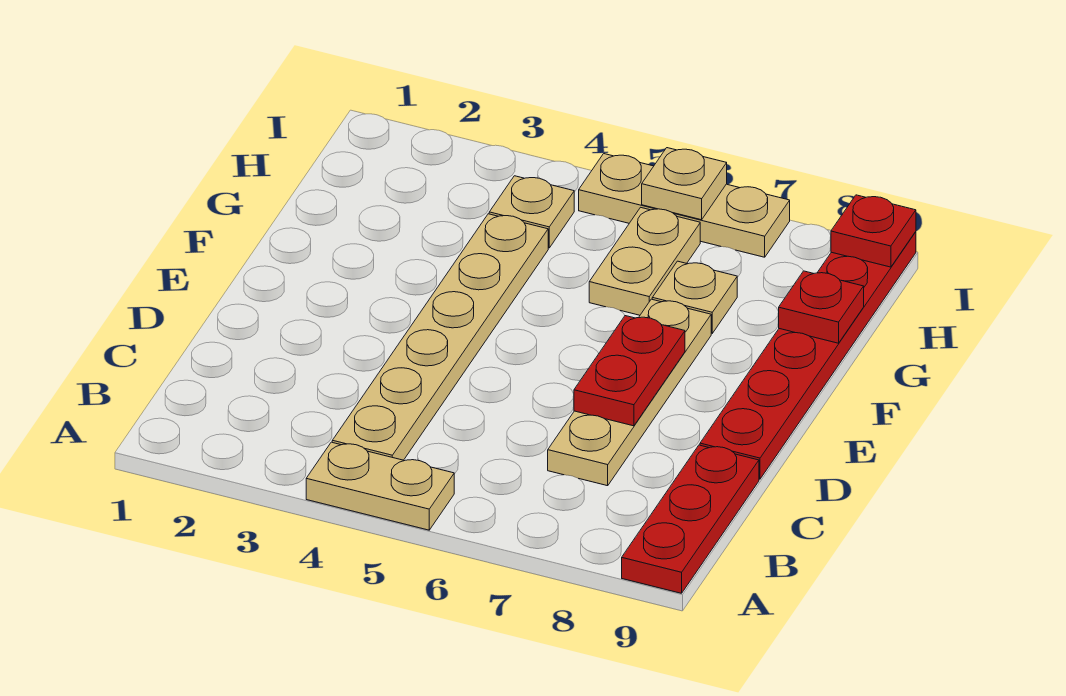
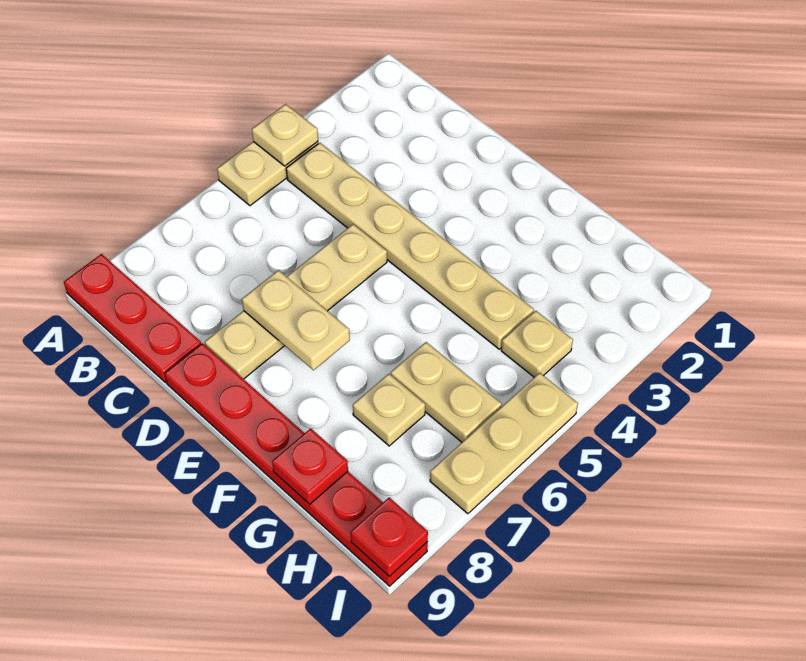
tan plate C7:F7 level 1 -> tan plate D5:D8 level 1
red plate D7:E7 level 2 -> tan plate D7:E7 level 2
tan plate I6 level 2 -> tan plate A4 level 2

